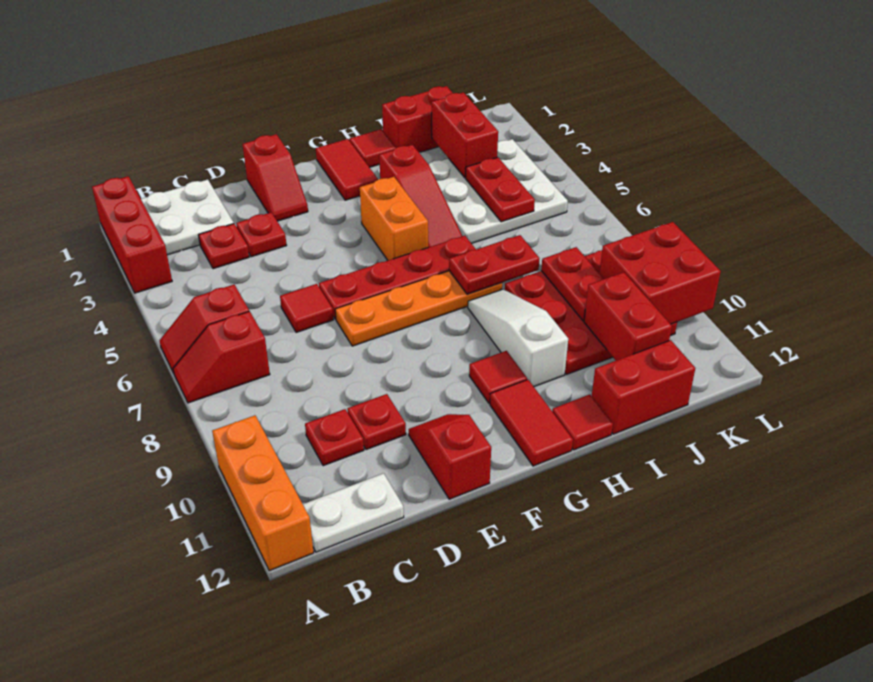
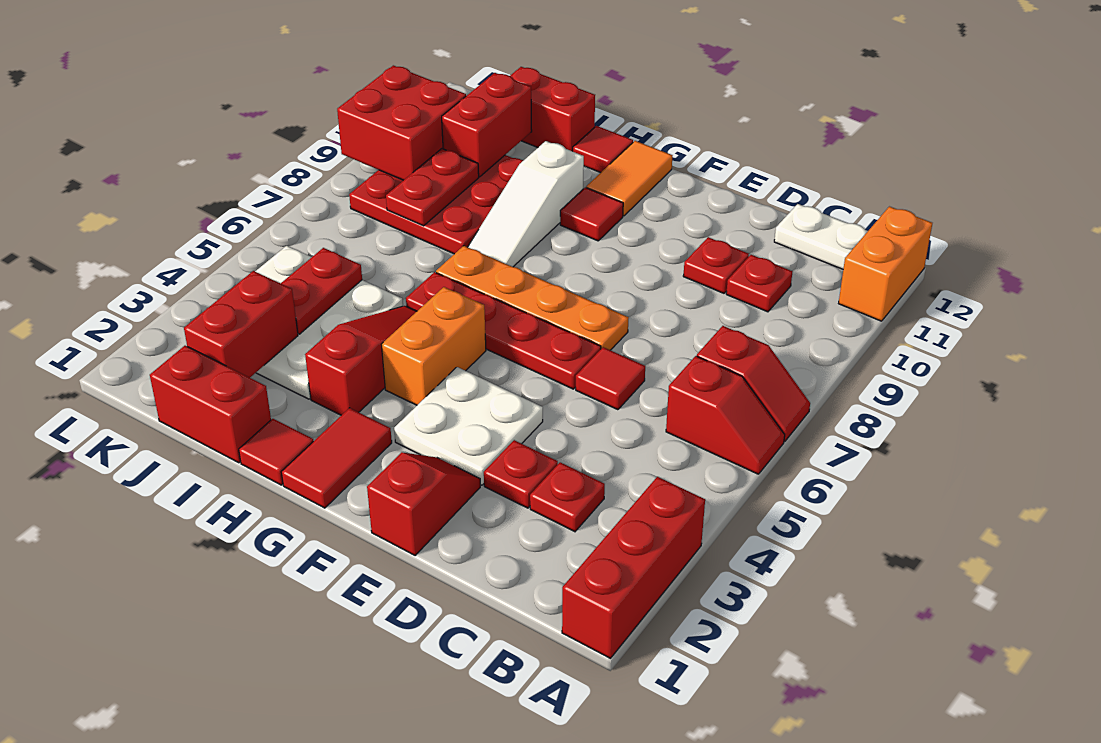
orange brick A10:A12 level 1 -> orange brick A11:A12 level 1
white plate B1:C2 level 1 -> white plate E3:F4 level 1
red slope E11:E12 level 1 top 12 -> none
red tile G11:G12 level 1 -> orange tile G11:G12 level 1
red plate H7:I7 level 2 -> none

